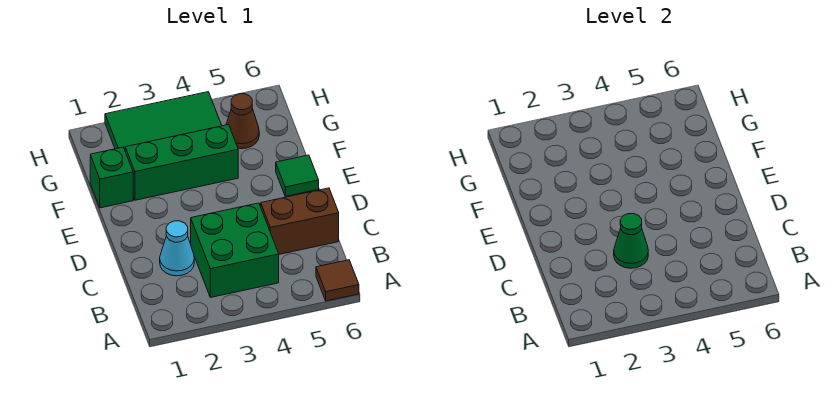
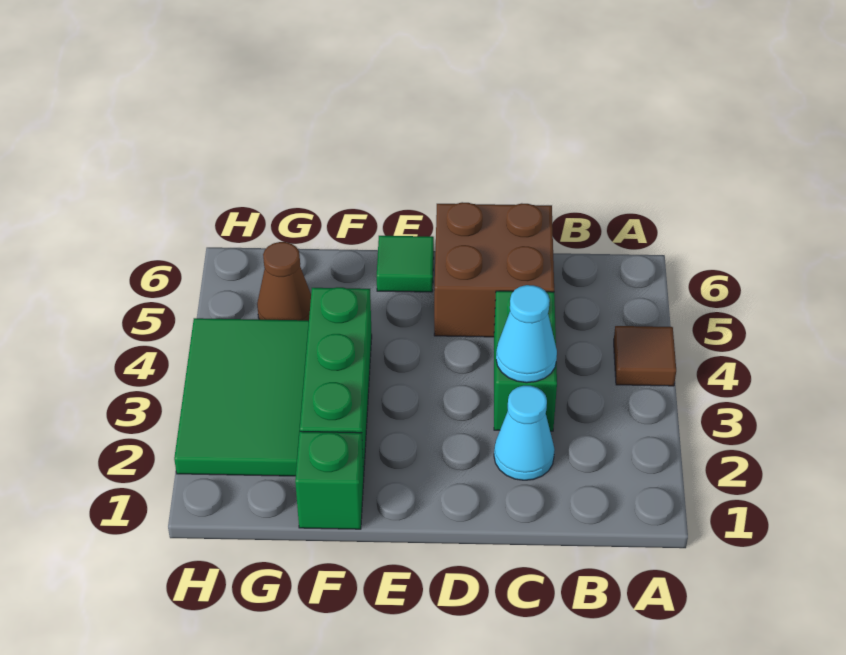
brown tile A6 level 1 -> brown tile A4 level 1
green brick B3:C4 level 1 -> green brick C3:C4 level 1
green cone C3 level 2 -> cyan cone C3 level 2
brown brick C5:C6 level 1 -> brown brick C5:D6 level 1

